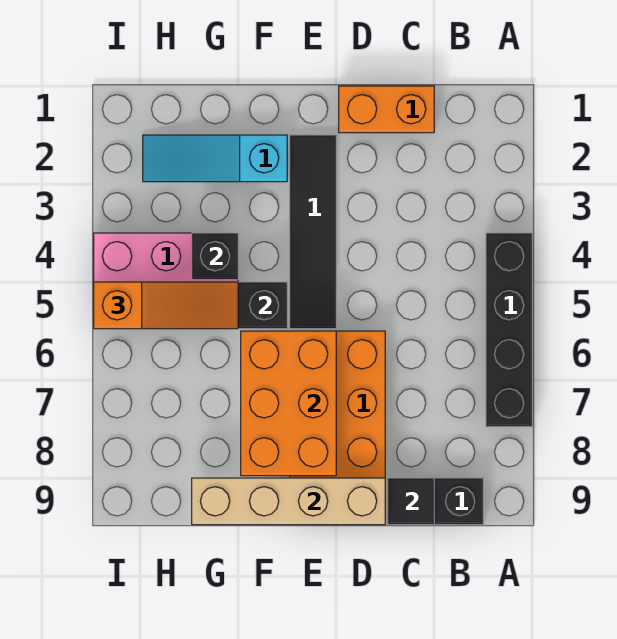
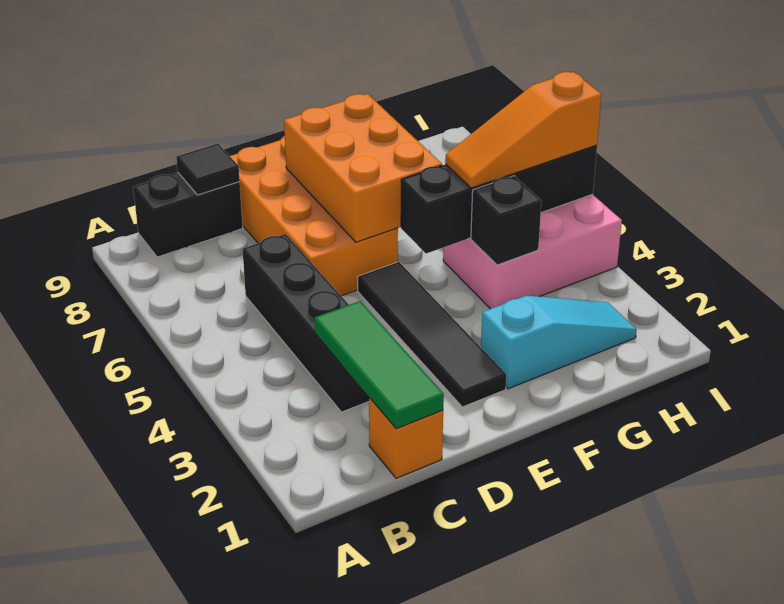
black brick A4:A7 level 1 -> black brick C3:C6 level 1
orange brick C1:D1 level 1 -> orange brick C1 level 1
none -> green tile C1:C3 level 2
tan brick D9:G9 level 2 -> none

